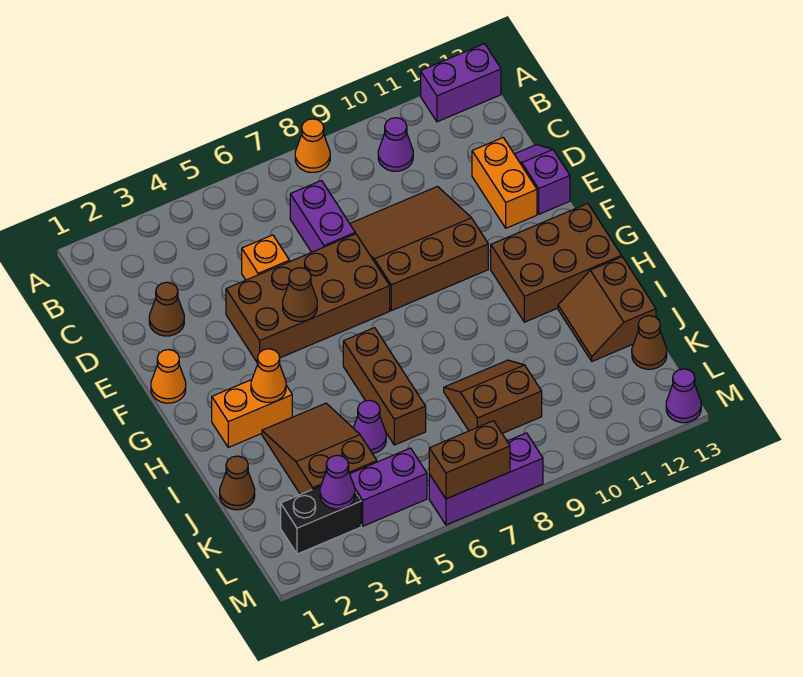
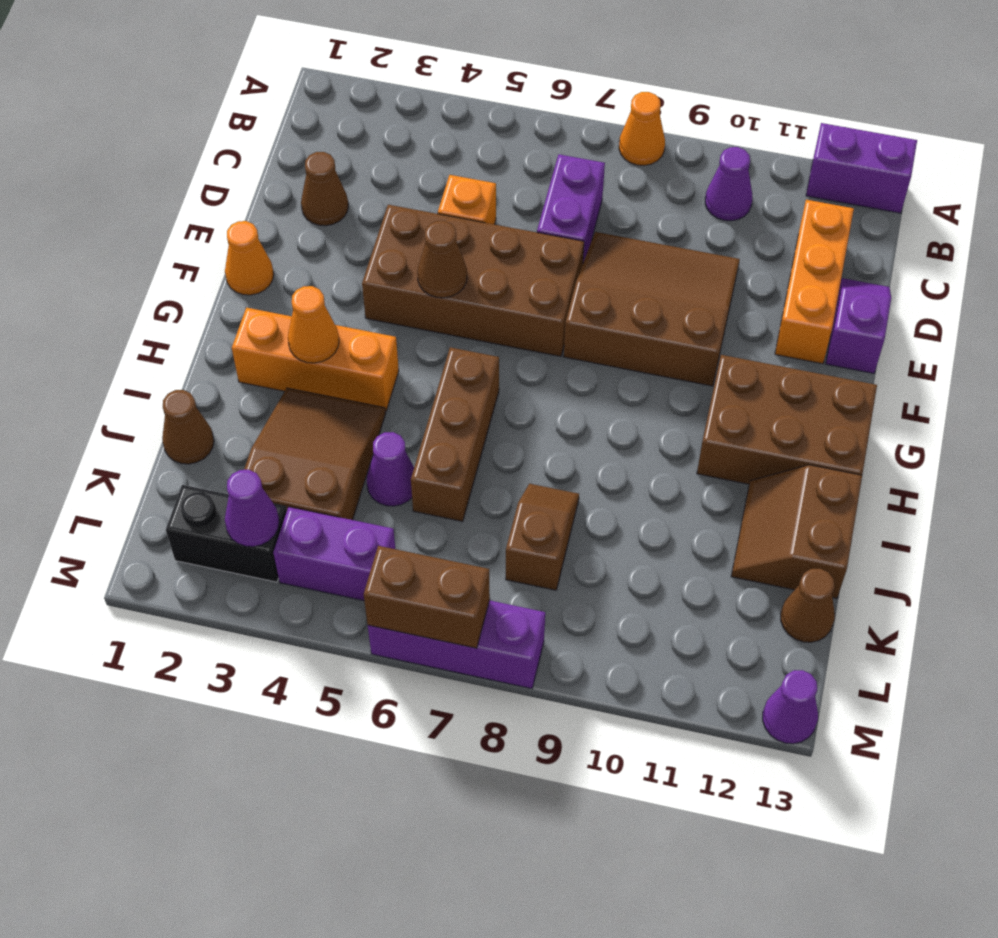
orange brick D12:E12 level 1 -> orange brick C12:E12 level 1
orange brick H2:H3 level 1 -> orange brick H2:H4 level 1
brown slope J8:K9 level 1 top K -> brown slope J8:K8 level 1 top K

